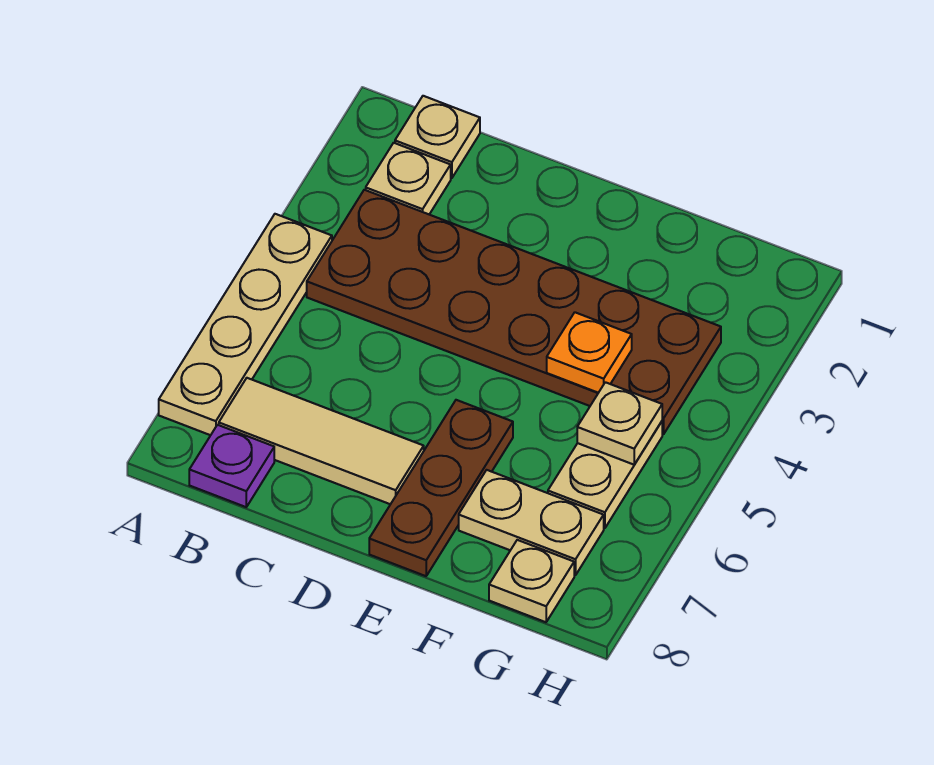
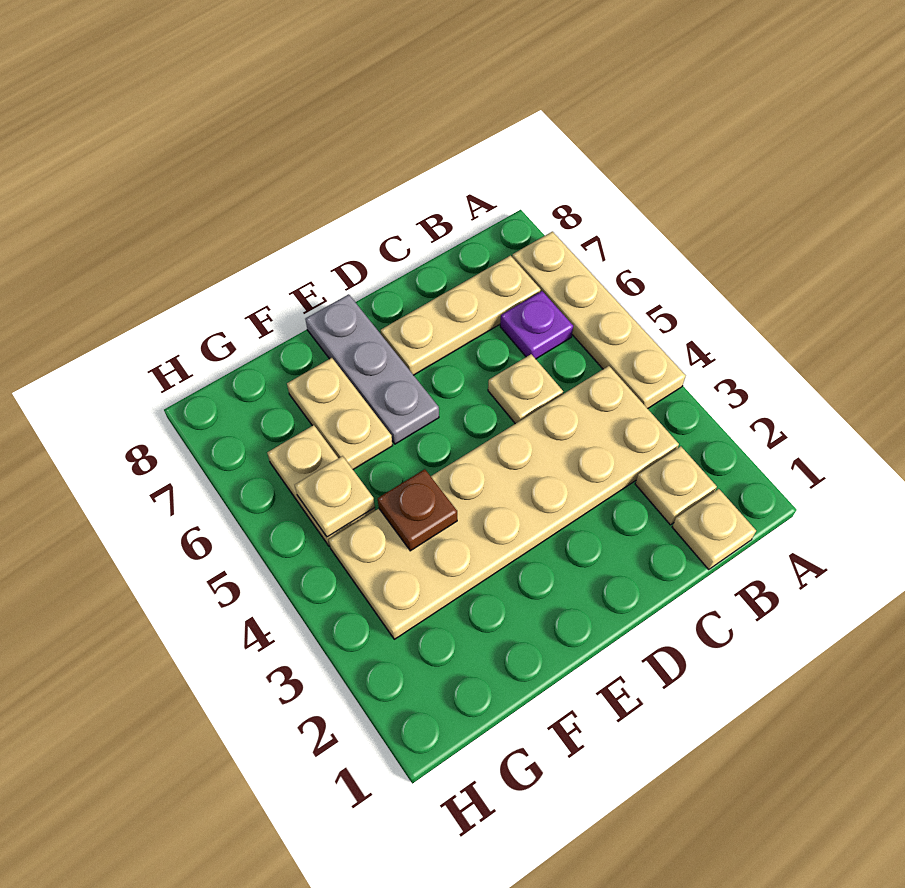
brown plate B3:G4 level 1 -> tan plate B3:G4 level 1
tan tile B7:D7 level 1 -> tan plate B7:D7 level 1
purple plate B8 level 1 -> purple plate B6 level 1
brown plate E6:E8 level 1 -> grey plate E6:E8 level 1
orange plate F4 level 2 -> brown plate F4 level 2
tan plate F7:G7 level 1 -> tan plate F6:F7 level 1
tan plate G8 level 1 -> tan plate C5 level 1

